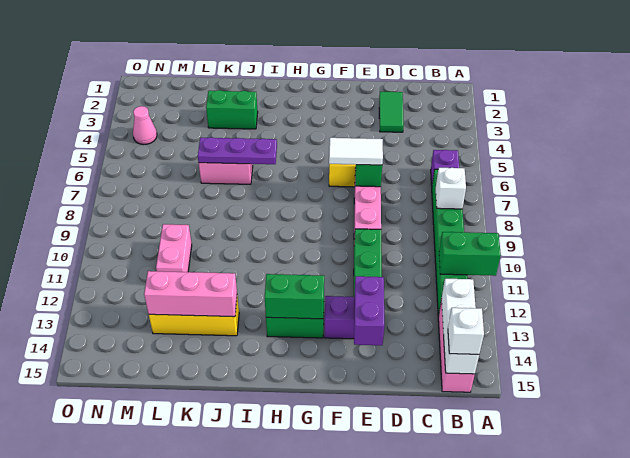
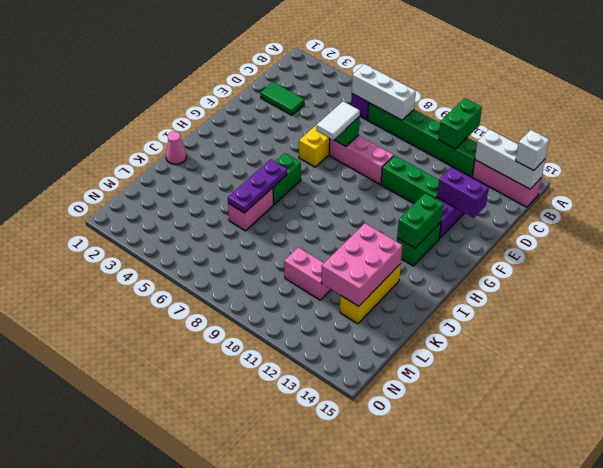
white brick B8 level 2 -> white brick B6:B8 level 2
green brick J3:K3 level 1 -> green brick H6:I6 level 1
pink brick J13:L13 level 2 -> pink brick J12:L13 level 2
pink cone N4 level 1 -> pink cone J1 level 1

